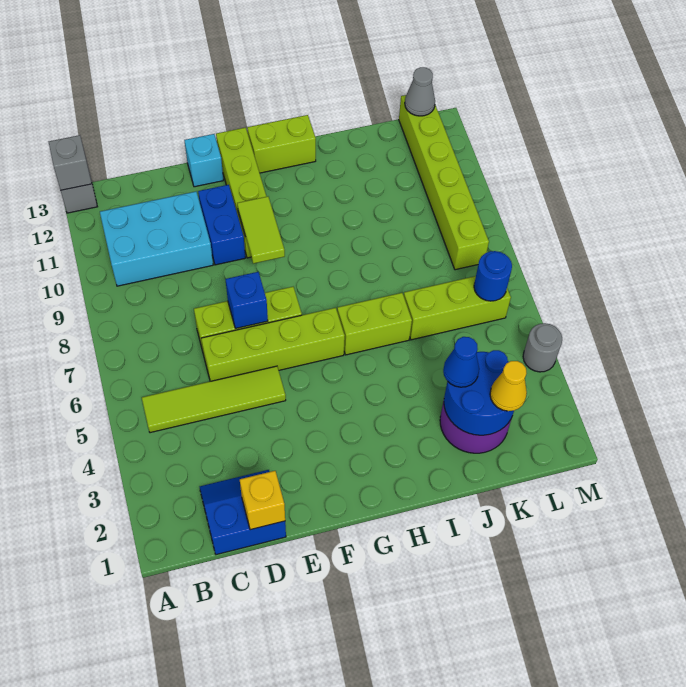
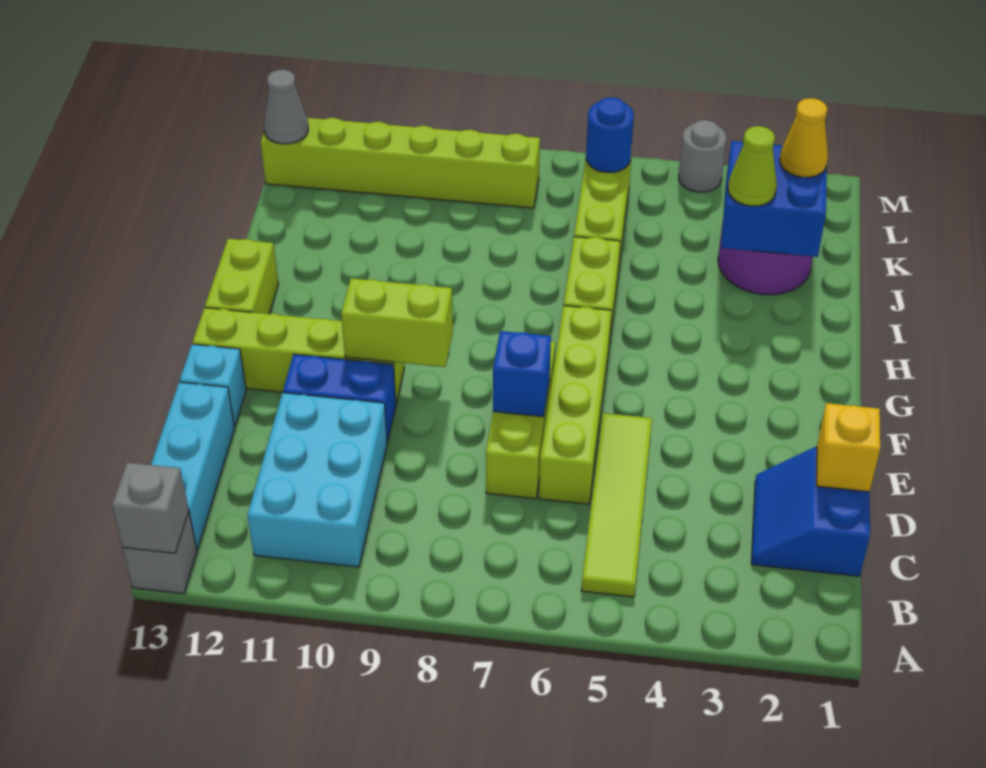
none -> cyan brick B13:D13 level 1
lime tile F9:F10 level 2 -> lime brick F9:F10 level 2
blue round brick J2:K3 level 2 -> blue brick J2:K3 level 2
blue cone J3 level 3 -> lime cone J3 level 3

